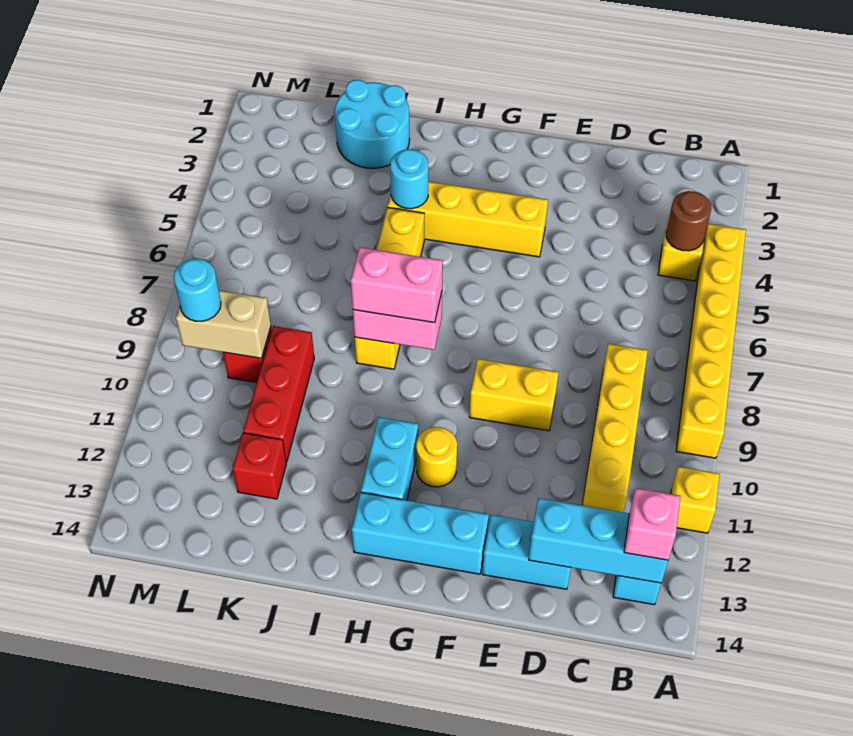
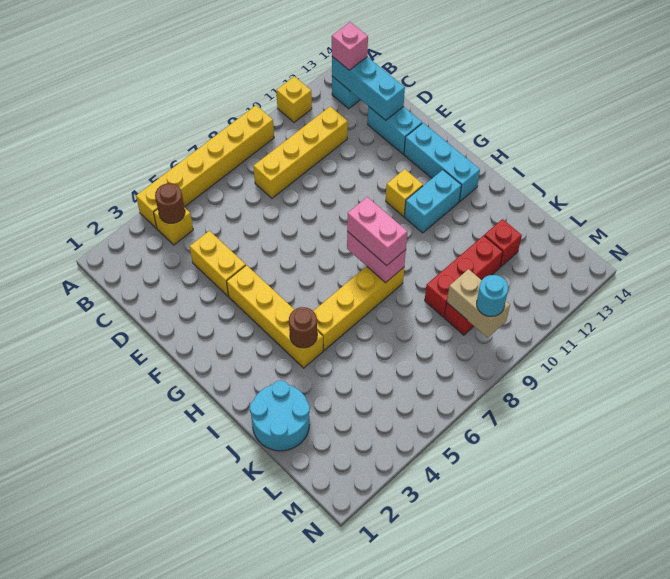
yellow brick E9:F9 level 1 -> yellow brick D4:E4 level 1
yellow round brick G11 level 1 -> yellow brick G11 level 1
cyan round brick I4 level 2 -> brown round brick I4 level 2

